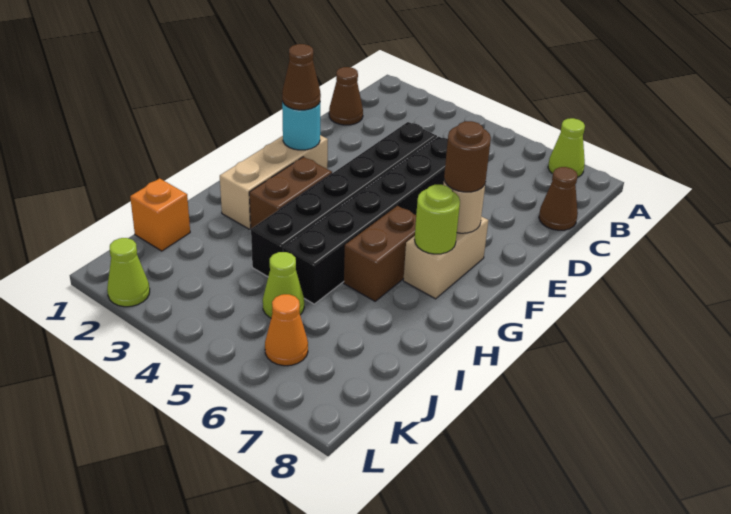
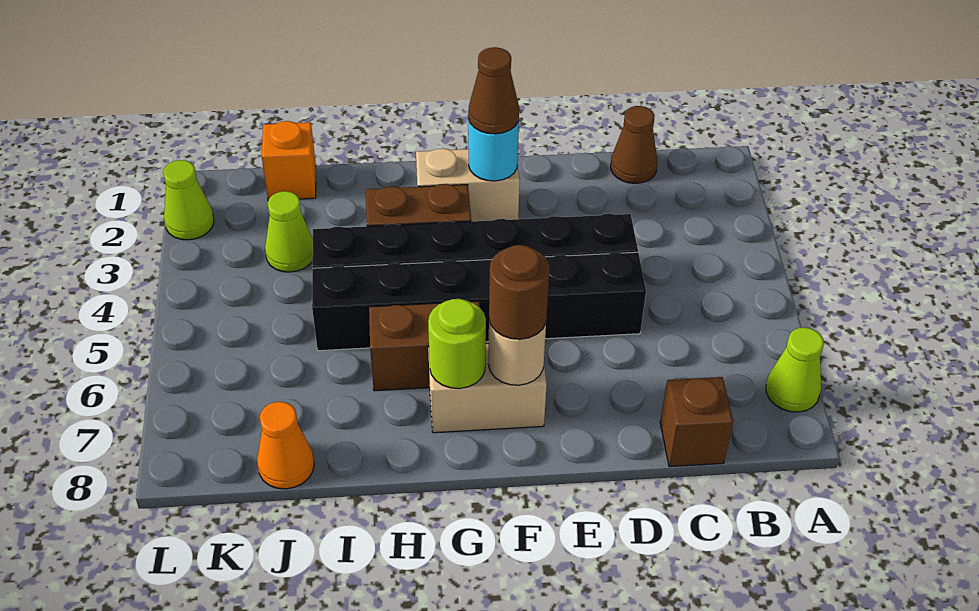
brown cone C8 level 1 -> brown brick C8 level 1
tan brick F2:H2 level 1 -> tan brick F2:G2 level 1
lime cone J5 level 1 -> lime cone J3 level 1
orange cone K6 level 1 -> orange cone J8 level 1

